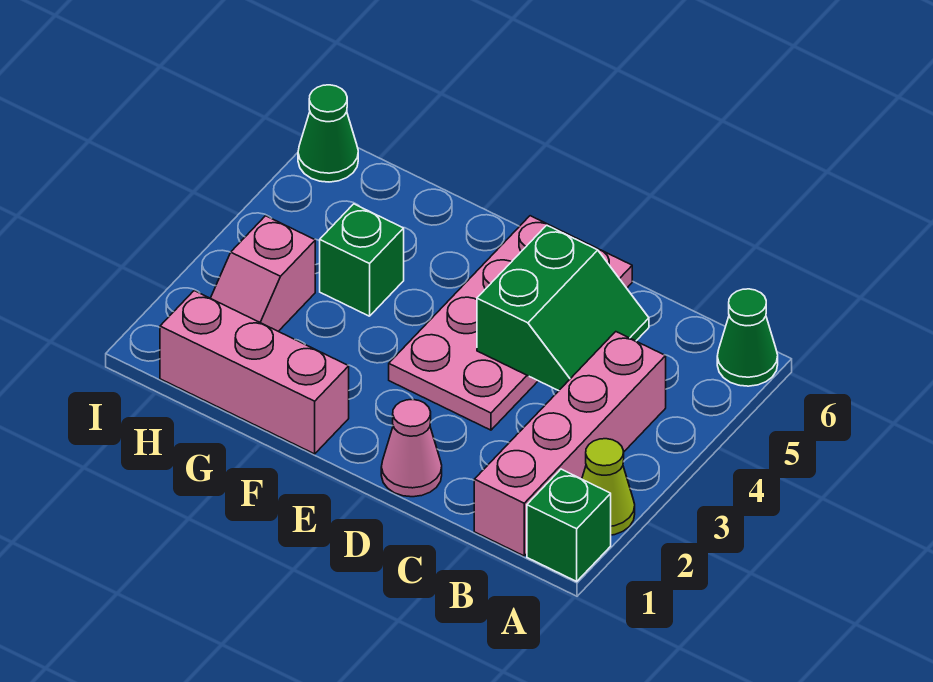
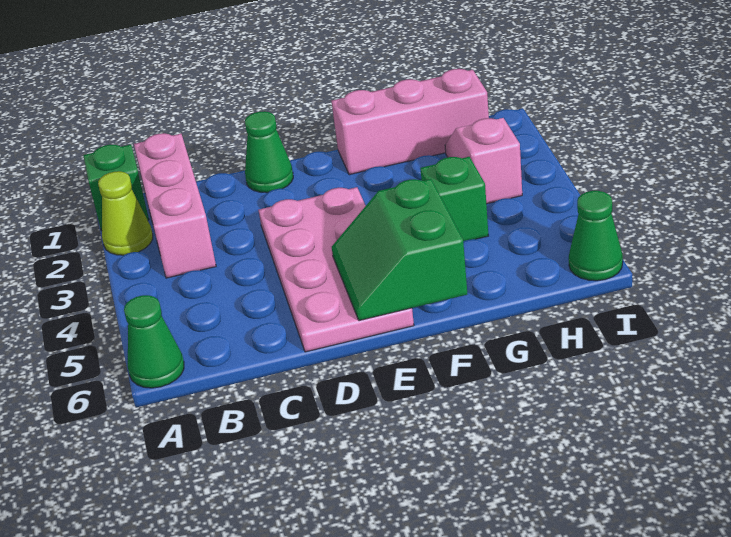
pink brick B1:B4 level 1 -> pink brick B1:B3 level 1
green slope C4:D5 level 2 top D -> green slope E5:F6 level 2 top F
pink cone D1 level 1 -> green cone D1 level 1

